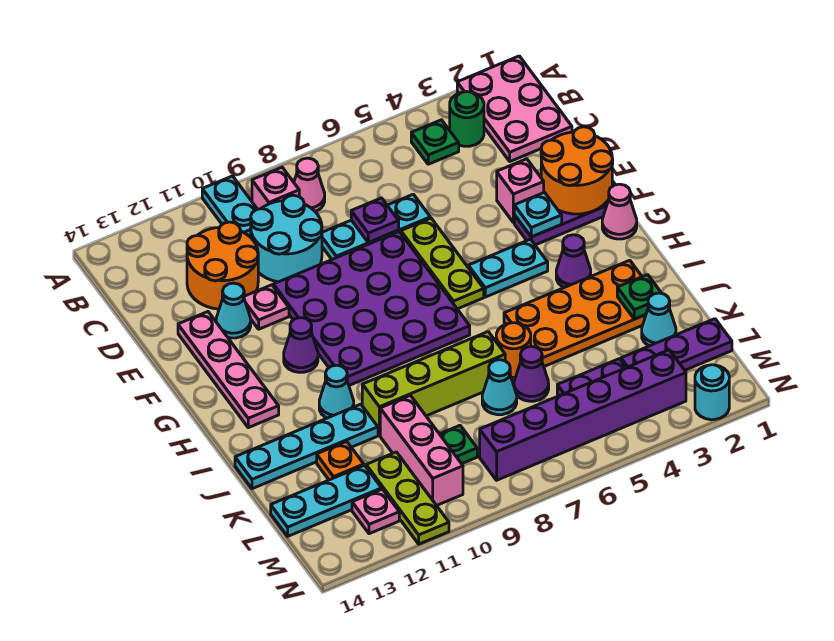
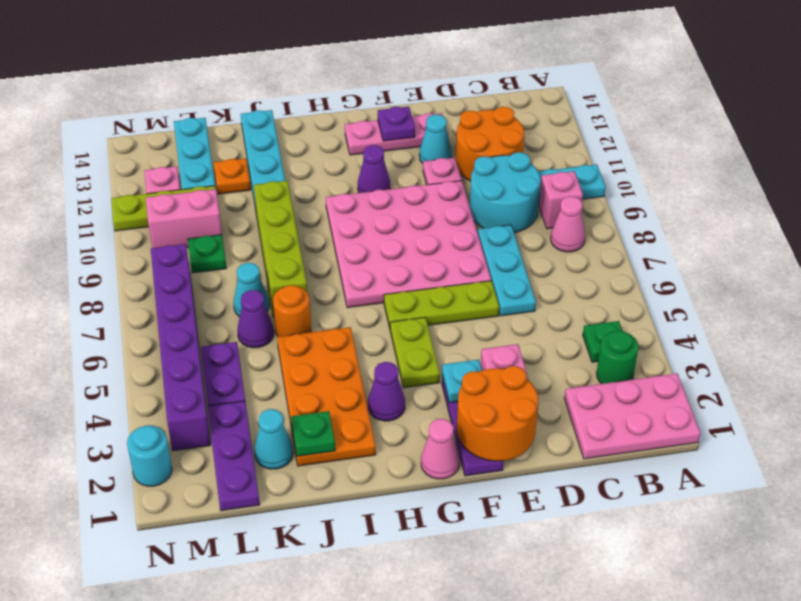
purple plate D7 level 2 -> purple plate F13 level 2
purple plate E7:H10 level 1 -> pink plate E7:H10 level 1
pink plate E13:H13 level 1 -> pink plate E13:G13 level 1
cyan plate G4:G5 level 1 -> lime plate G4:G5 level 1
cyan cone I11 level 1 -> none
pink brick K10:M10 level 1 -> pink brick L10:M10 level 1

